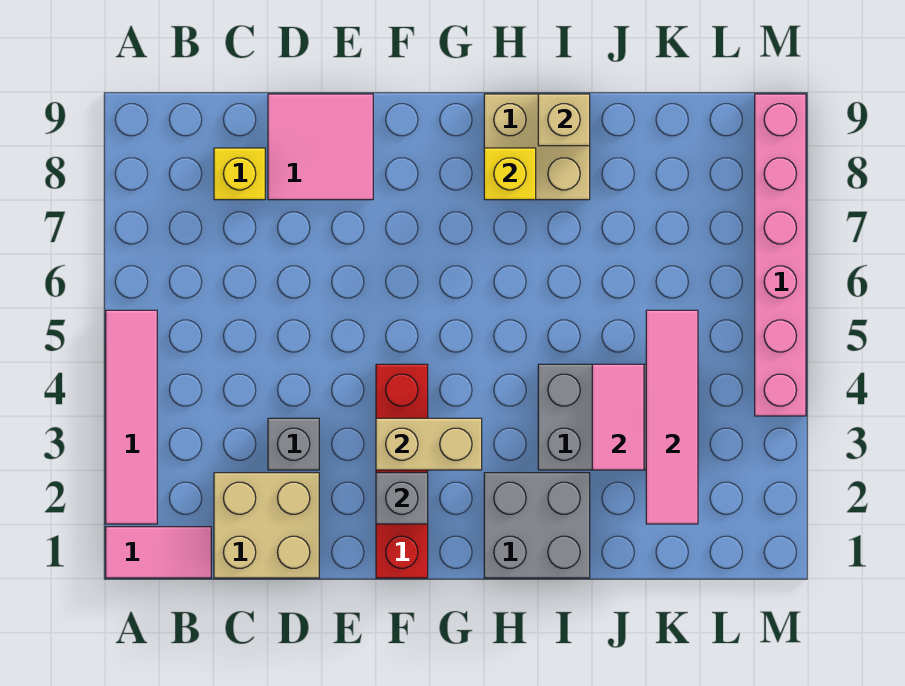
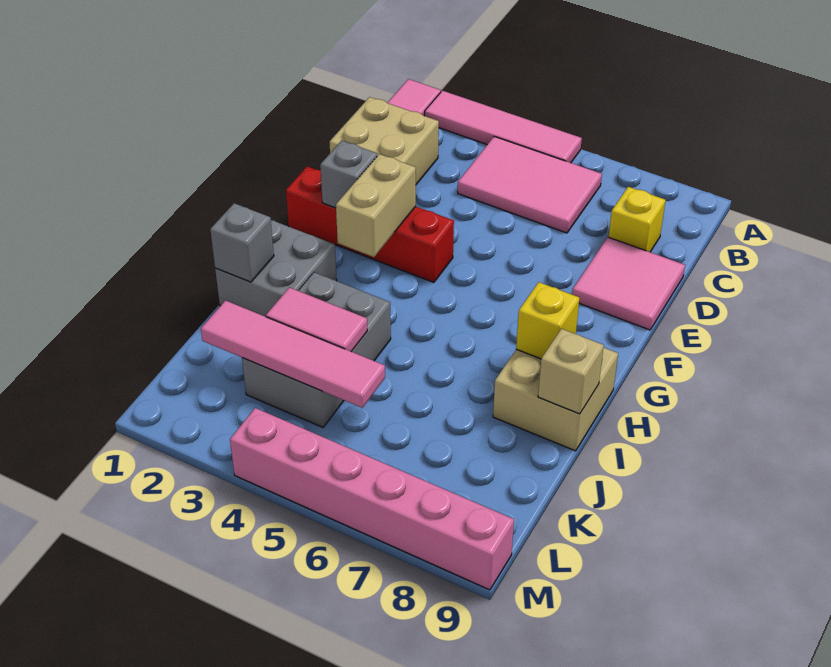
none -> pink tile B4:C6 level 1
grey brick D3 level 1 -> grey brick I1 level 2

